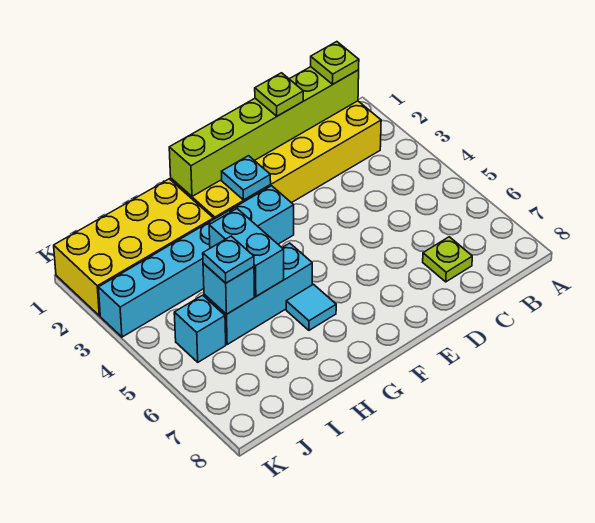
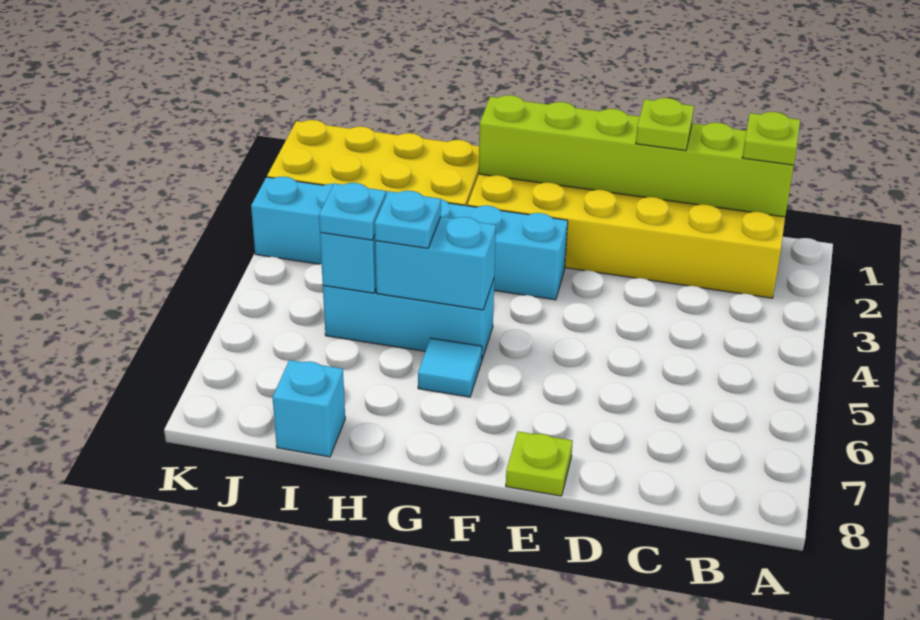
lime plate C7 level 1 -> lime plate E8 level 1
cyan plate F2 level 2 -> cyan plate H5 level 3
cyan brick H4:H5 level 2 -> cyan brick G5:H5 level 2
cyan brick J5 level 1 -> cyan brick I8 level 1

